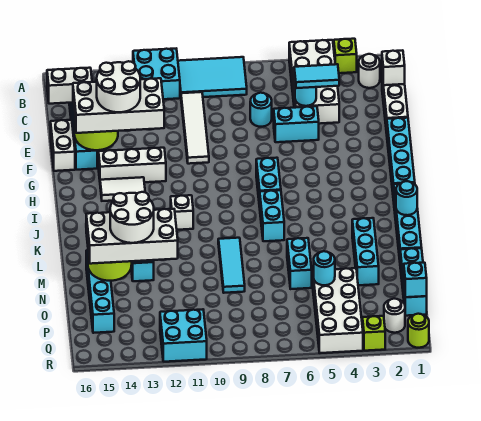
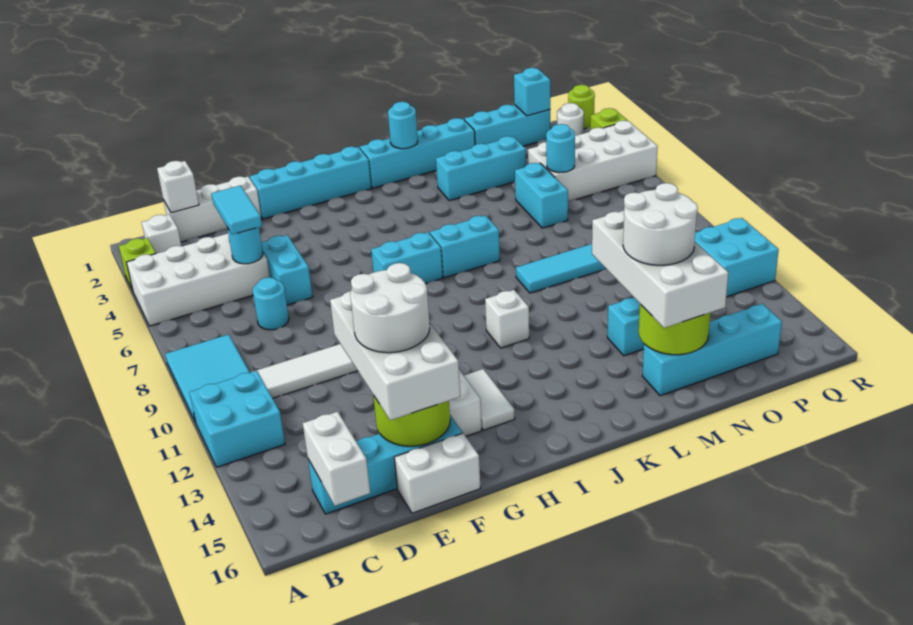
white round brick B2 level 1 -> white brick B2 level 1
cyan brick M6:N6 level 1 -> cyan brick N5:N6 level 1

